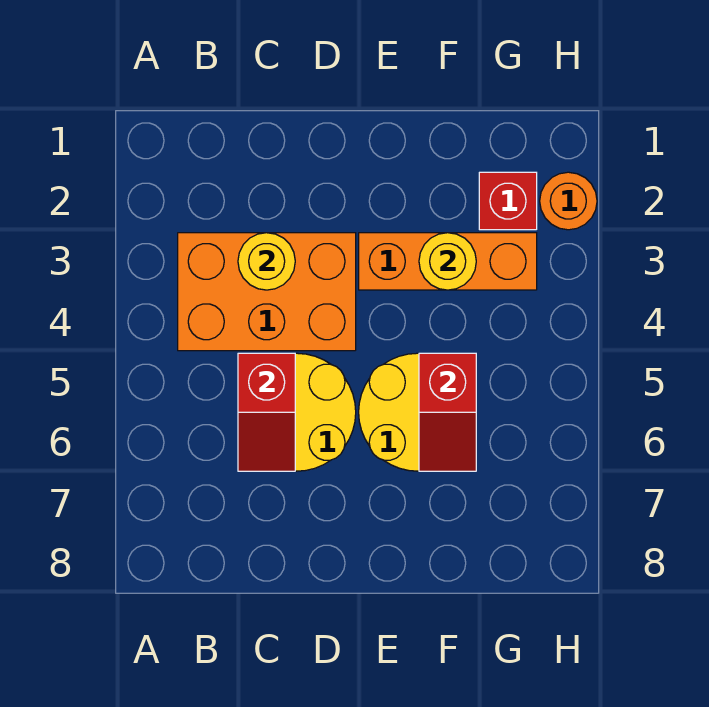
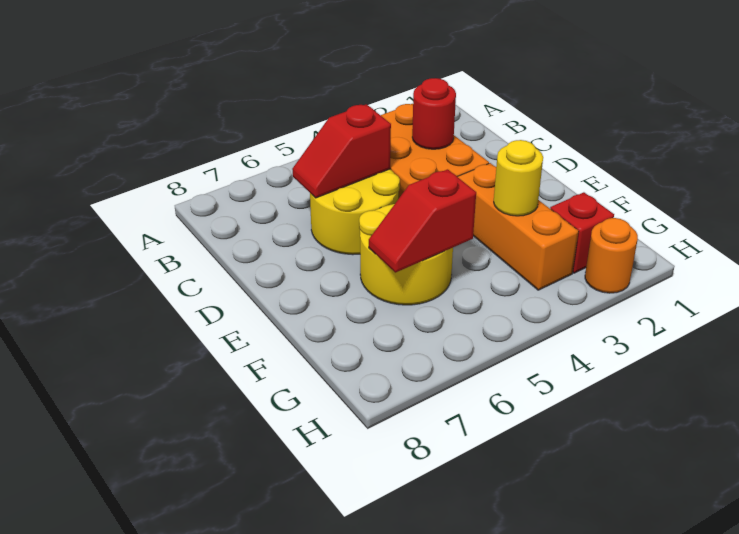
yellow round brick C3 level 2 -> red round brick C3 level 2

